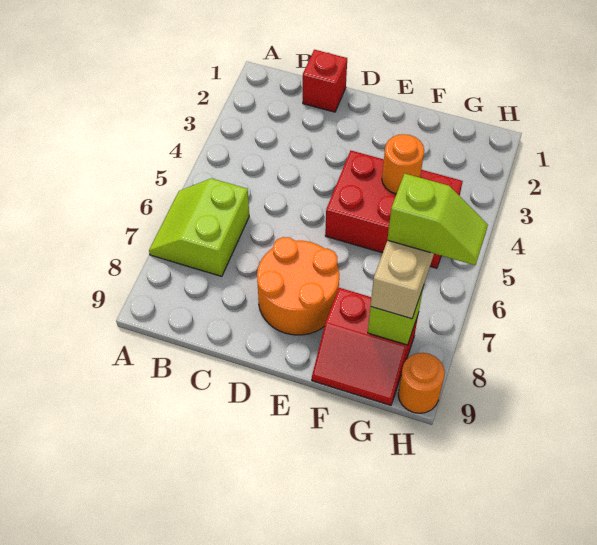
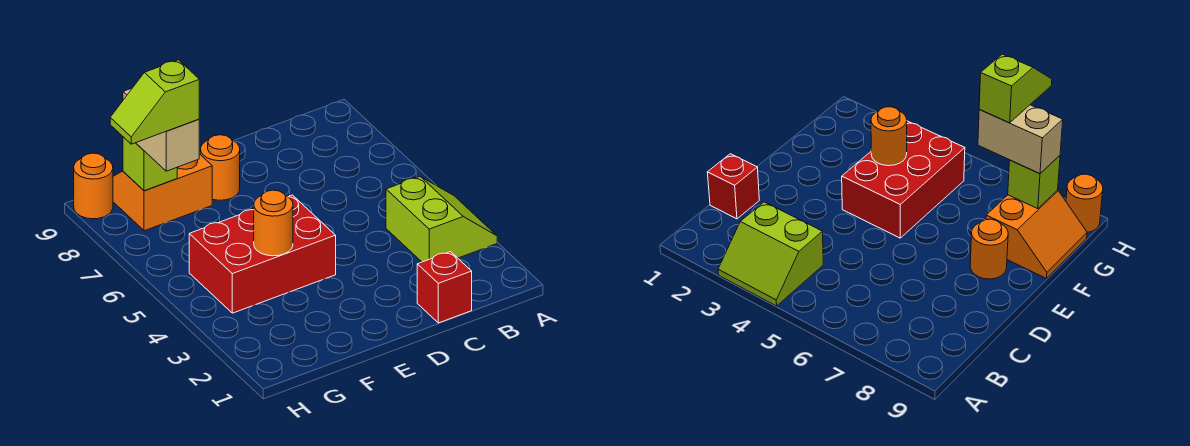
lime slope A6:B7 level 1 top B -> lime slope A3:B4 level 1 top B
orange round brick D7:E8 level 1 -> orange round brick E8 level 1
red slope F8:G9 level 1 top 8 -> orange slope F8:G9 level 1 top 8

